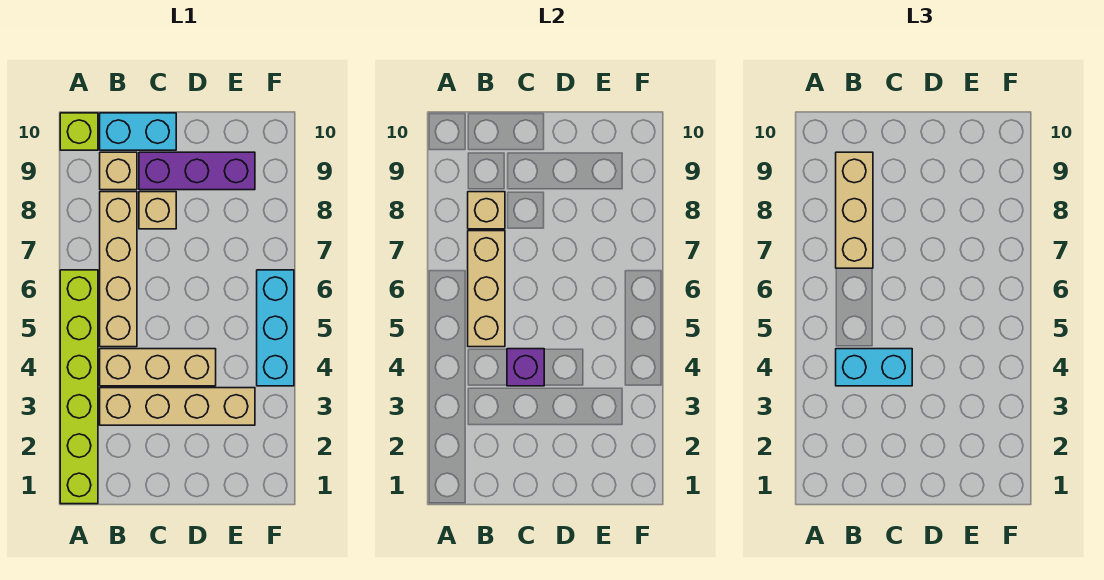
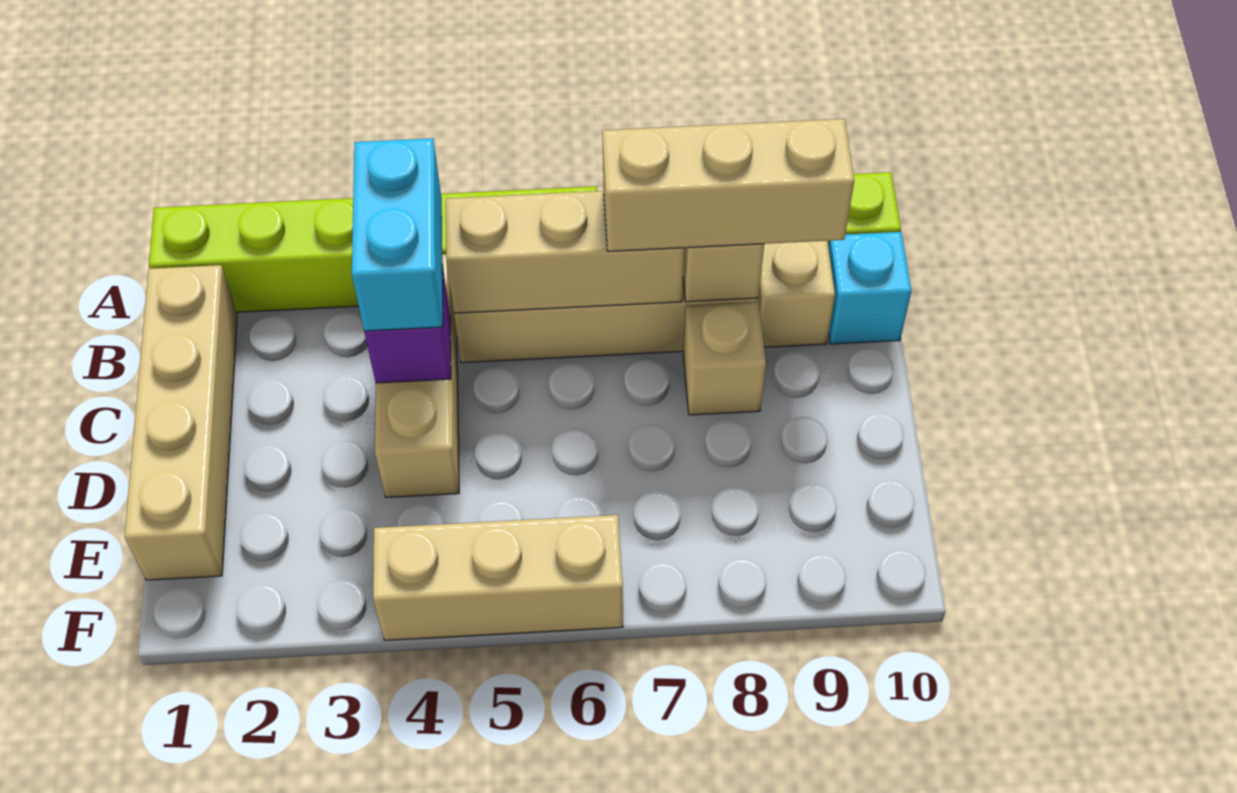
tan brick B3:E3 level 1 -> tan brick B1:E1 level 1
cyan brick B10:C10 level 1 -> cyan brick B10 level 1
purple brick C9:E9 level 1 -> none
cyan brick F4:F6 level 1 -> tan brick F4:F6 level 1

